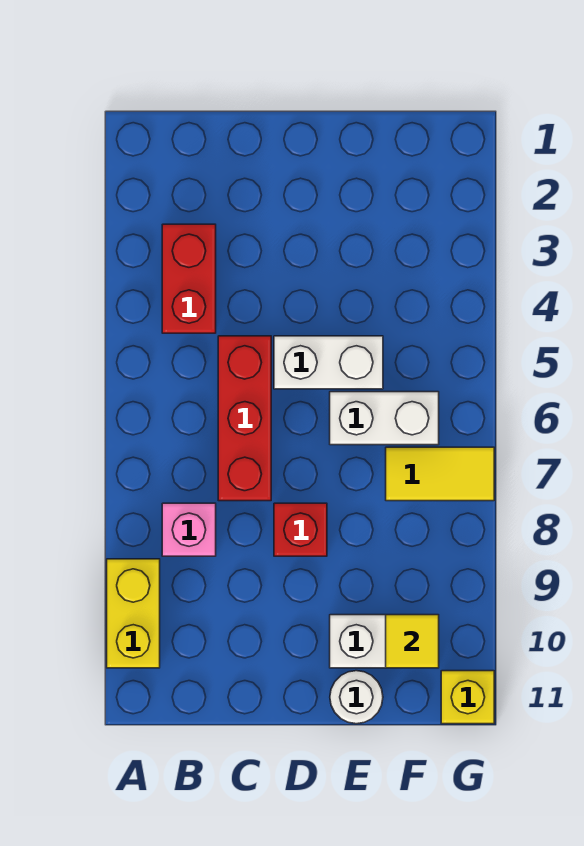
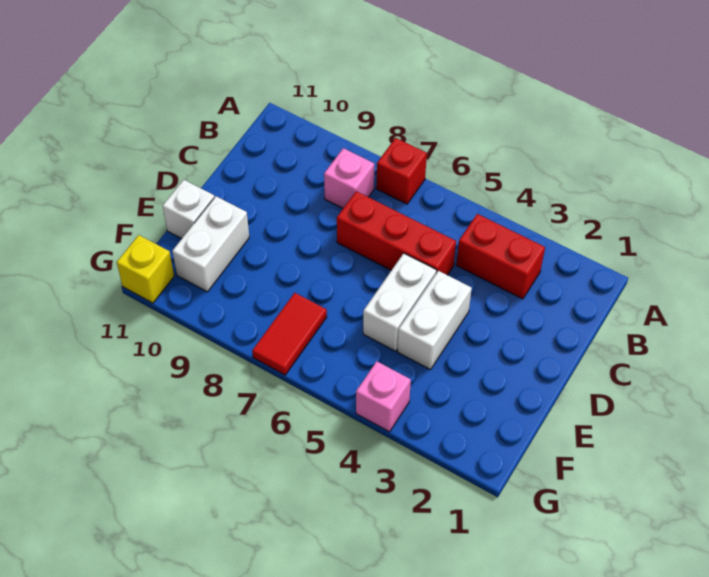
yellow brick A9:A10 level 1 -> none
red brick D8 level 1 -> red brick A7 level 1
white brick E6:F6 level 1 -> white brick D4:E4 level 1
white round brick E11 level 1 -> white brick E11 level 1
yellow tile F7:G7 level 1 -> red tile F7:G7 level 1
yellow tile F10 level 2 -> none
none -> pink brick G4 level 1

